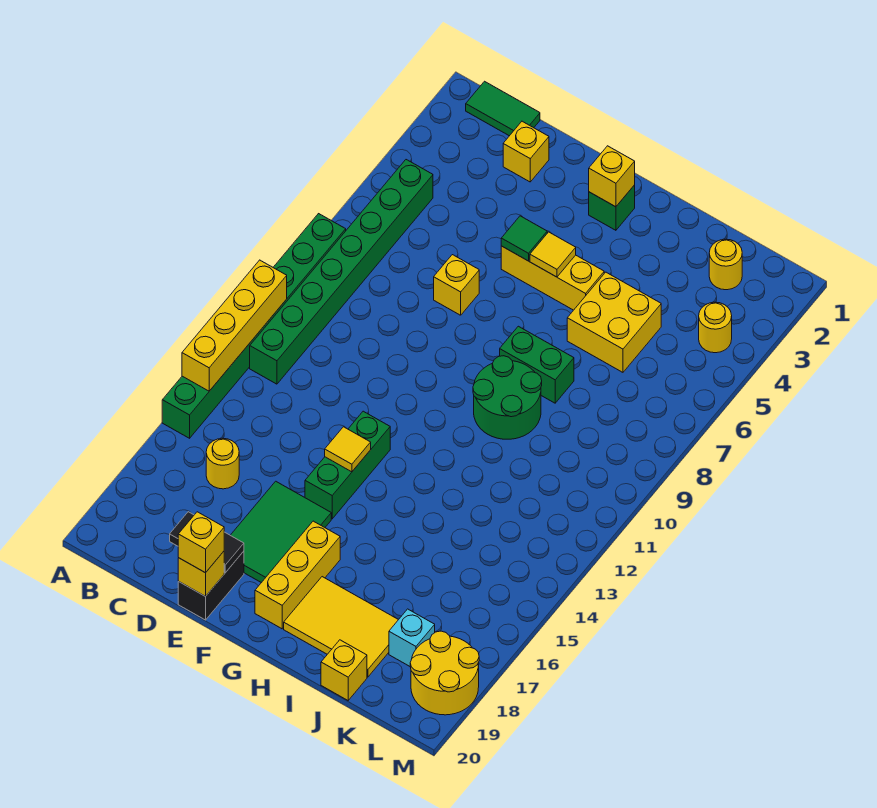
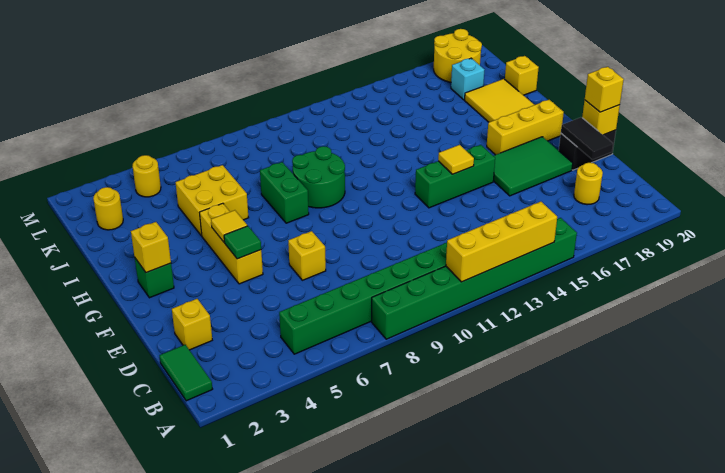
yellow round brick C16 level 1 -> yellow round brick C18 level 1

